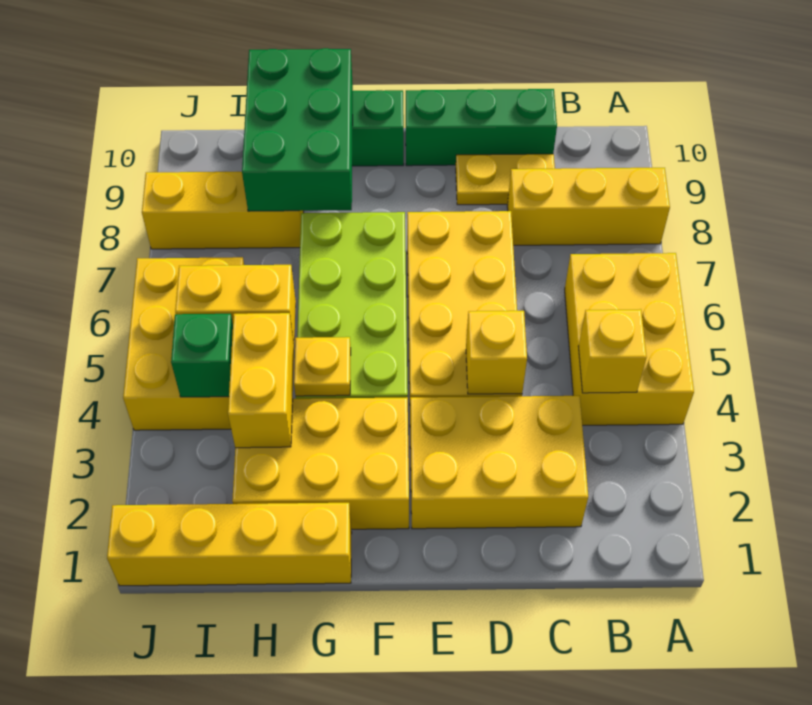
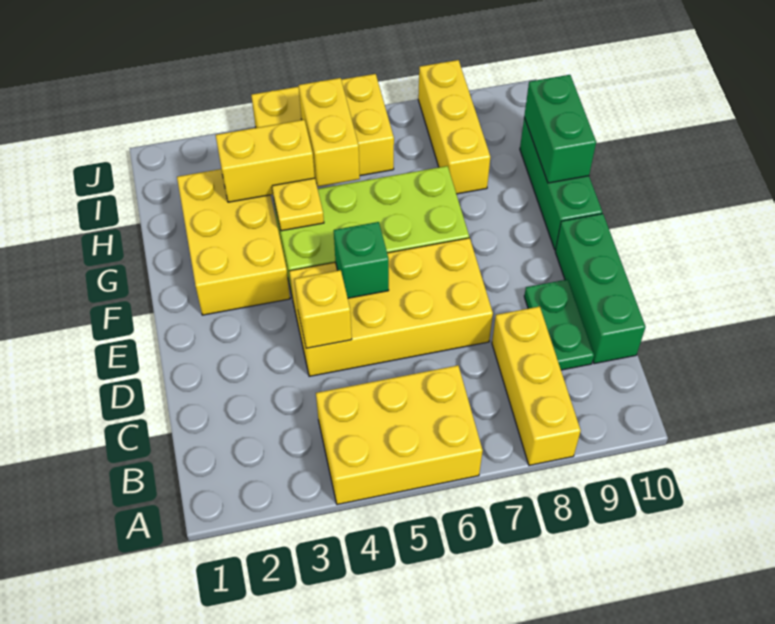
yellow brick B4 level 2 -> none
yellow brick C2:E3 level 1 -> none
yellow plate C9:D9 level 1 -> green plate C9:D9 level 1
yellow brick G1:J1 level 1 -> none
green brick G8:H10 level 2 -> green brick G10:H10 level 2
green brick I4 level 2 -> green brick E5 level 2

